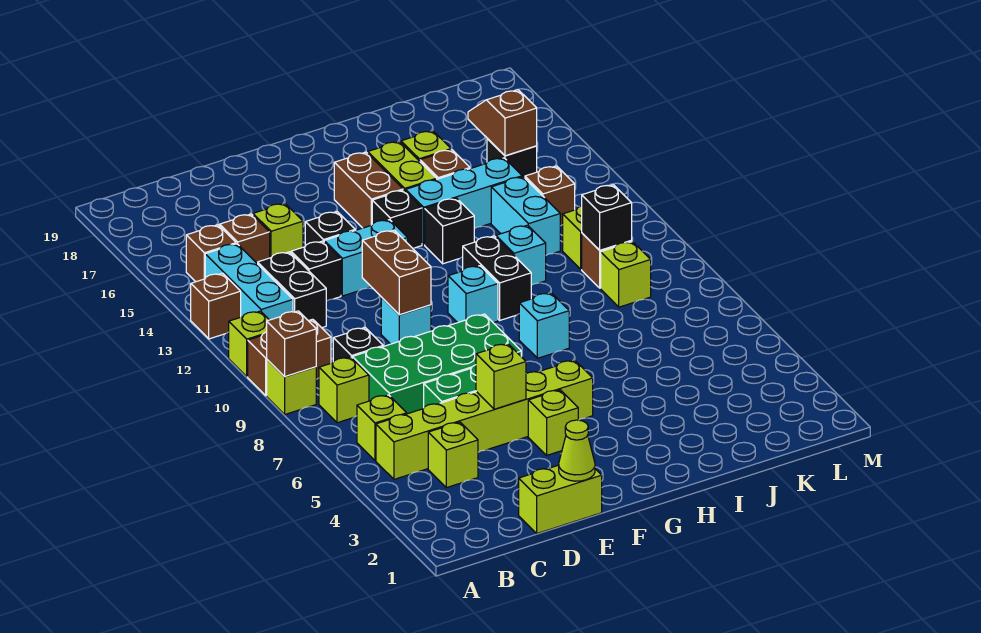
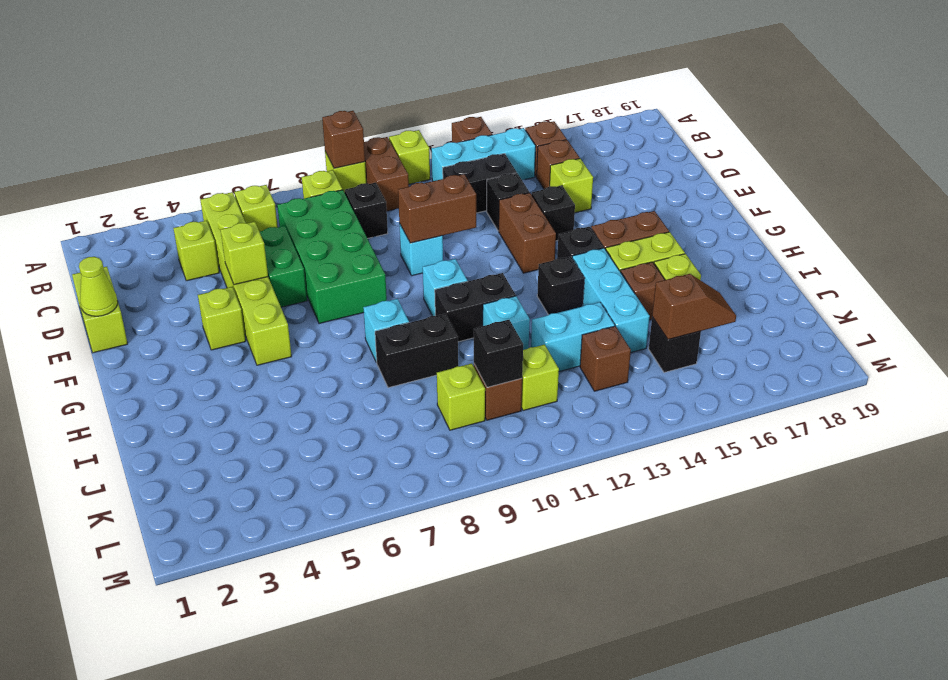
cyan brick E13:F13 level 1 -> brown brick E13:F13 level 1
none -> black brick I8:I9 level 1

